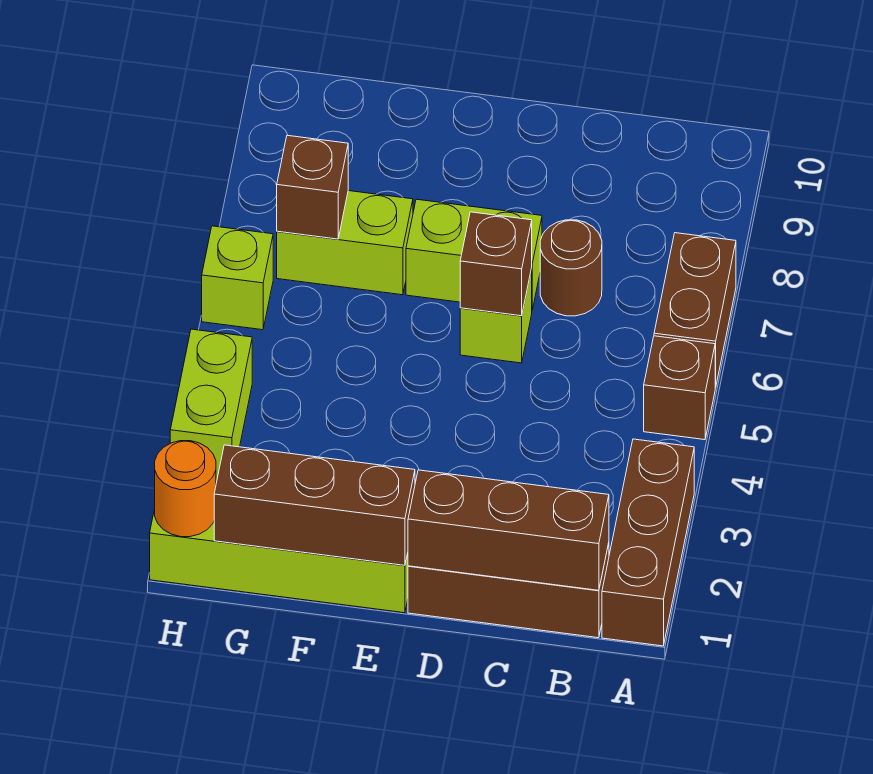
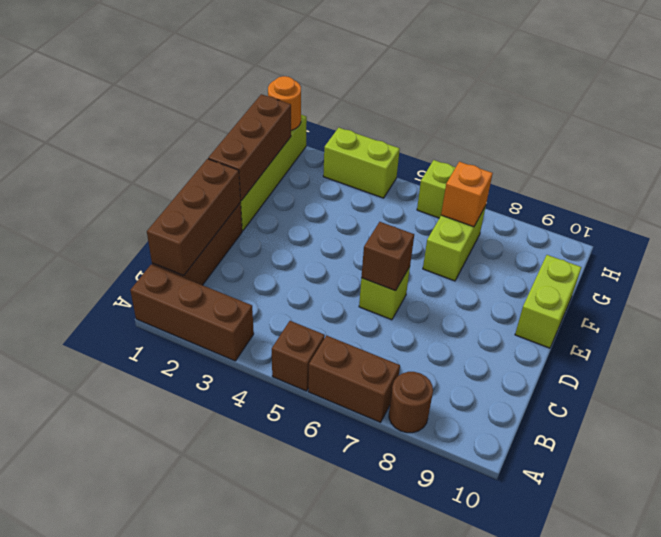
brown round brick C7 level 1 -> brown round brick A8 level 1
lime brick D7:E7 level 1 -> lime brick E10:F10 level 1
brown brick G7 level 2 -> orange brick G7 level 2

